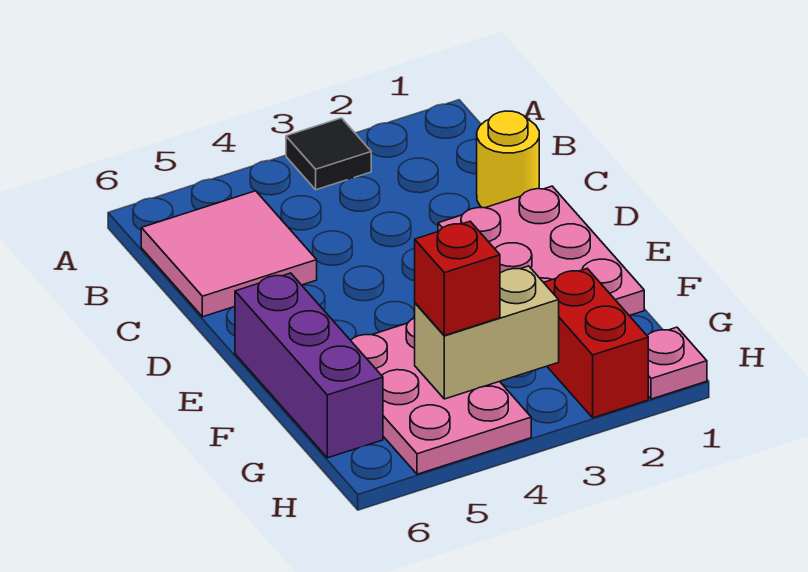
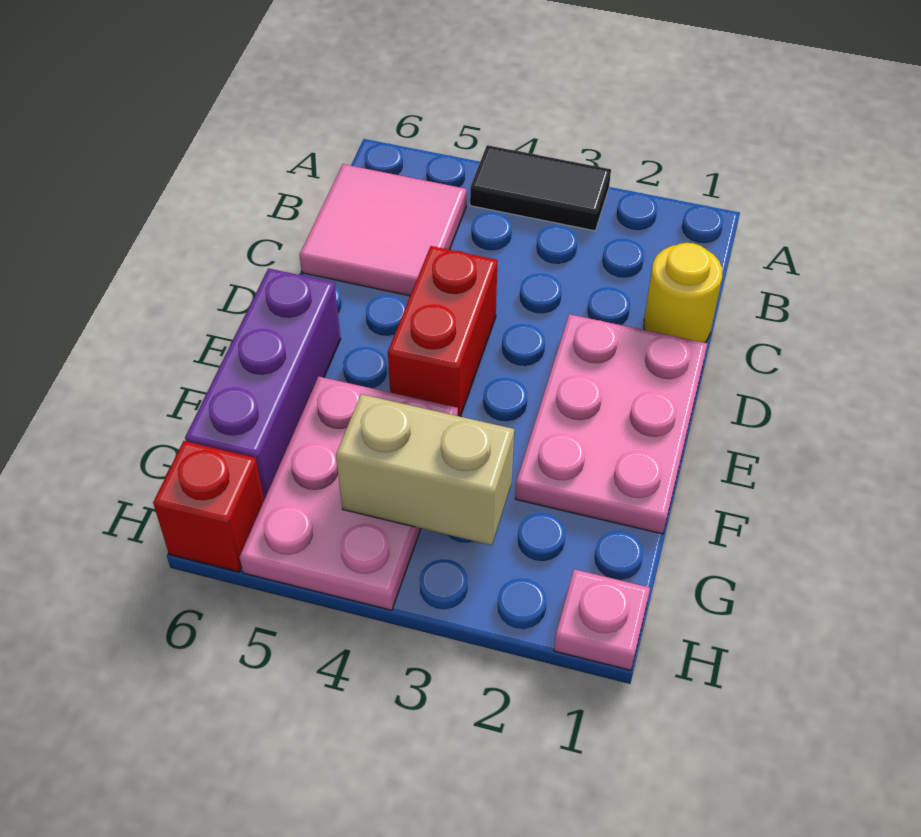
black tile A3 level 1 -> black tile A3:A4 level 1
red brick G2:H2 level 1 -> red brick D4:E4 level 1
red brick G4 level 3 -> red brick H6 level 1

